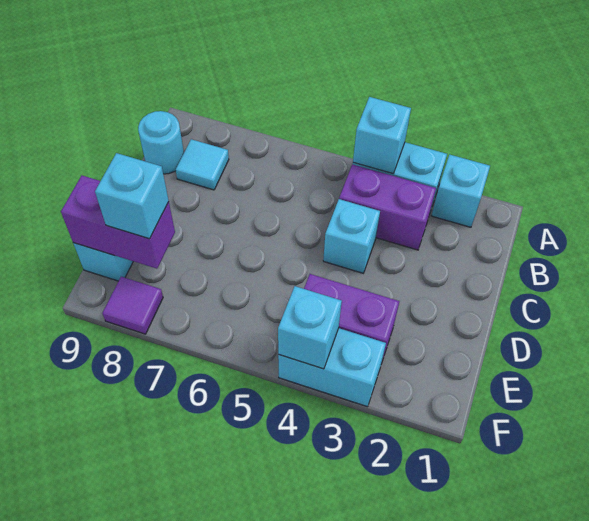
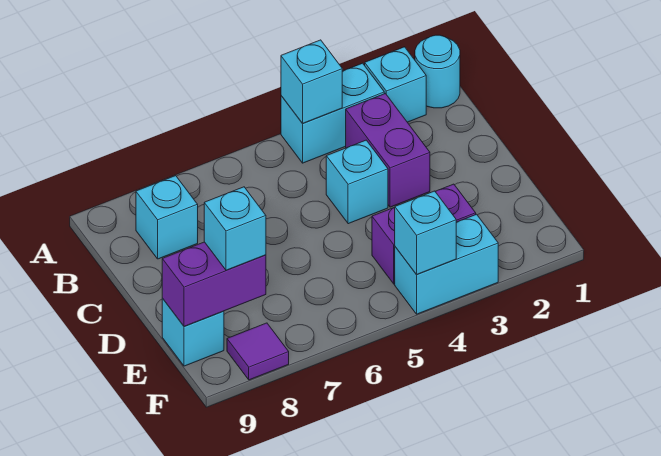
purple brick B3:B4 level 1 -> purple brick B3:C3 level 1
cyan tile B8 level 1 -> cyan brick B8 level 1
cyan round brick B9 level 1 -> cyan round brick A1 level 1

